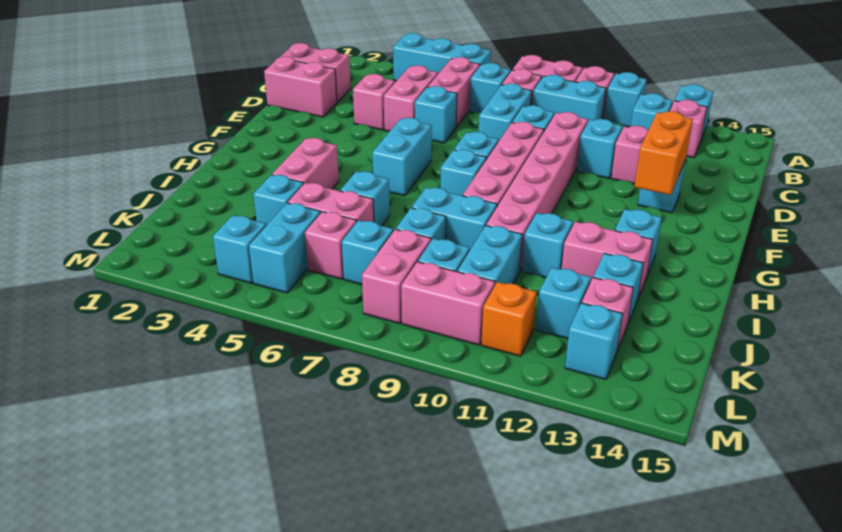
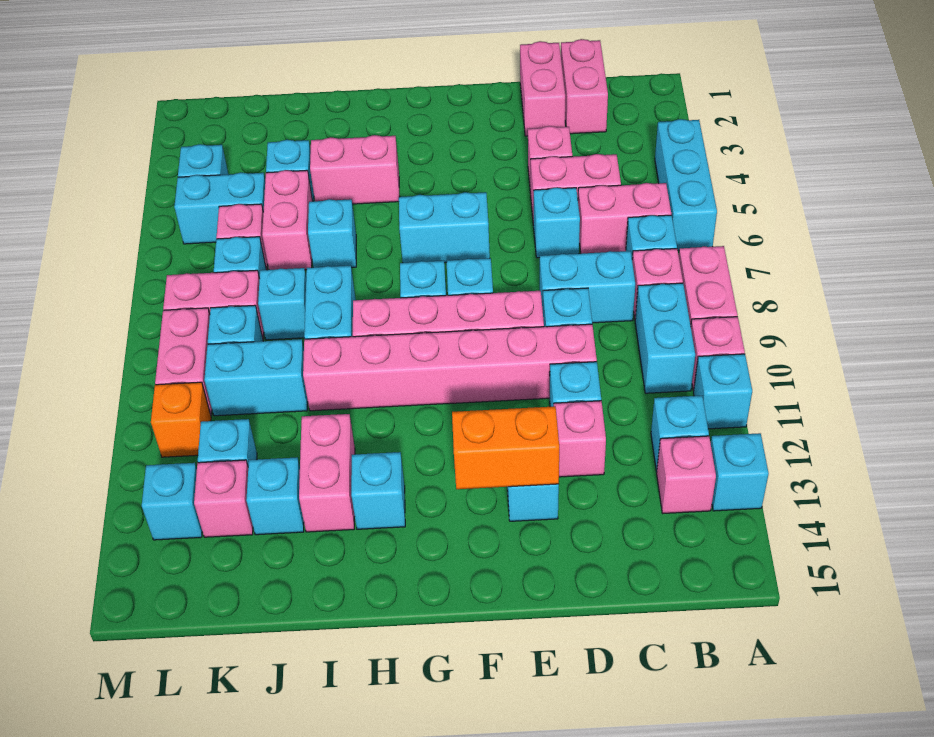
cyan brick I11 level 1 -> none

